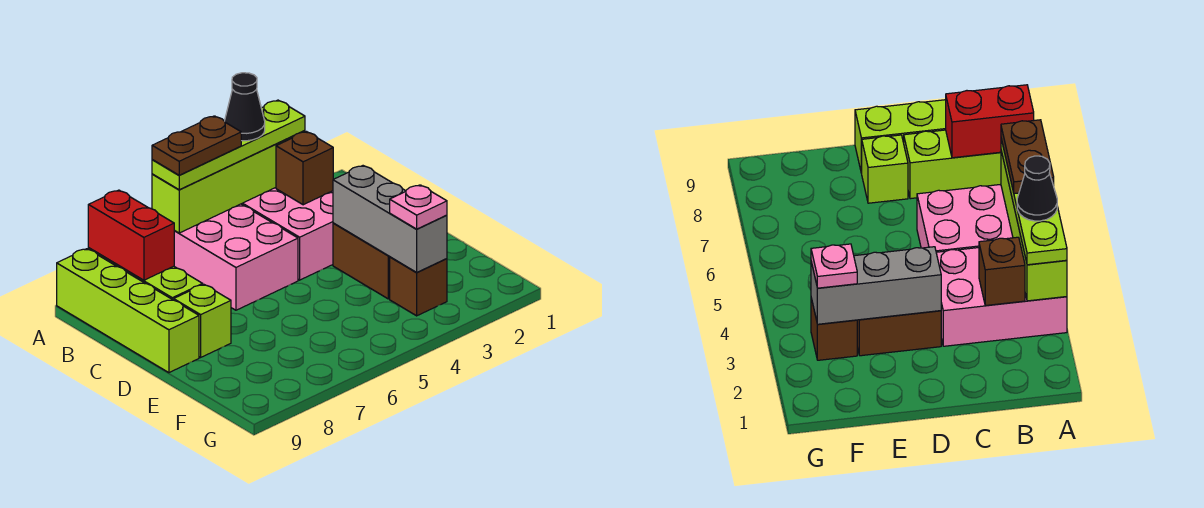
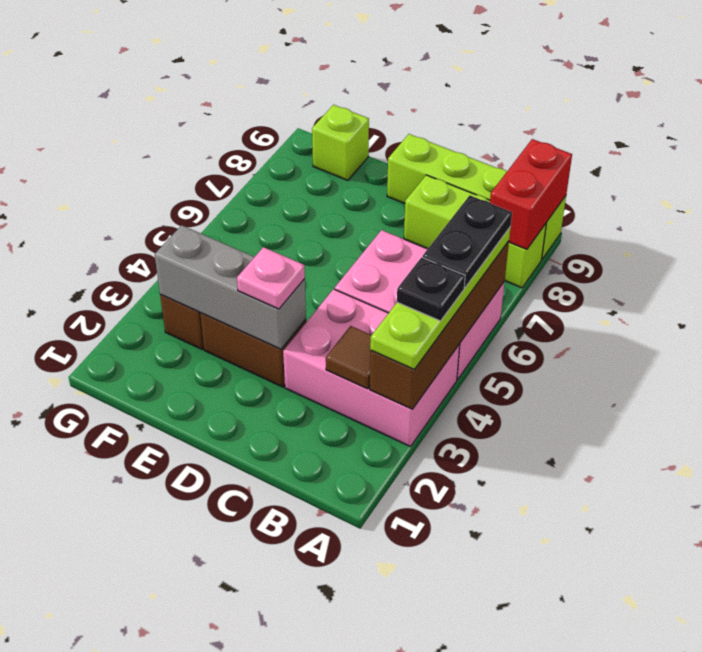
lime brick A3:A6 level 2 -> brown brick A3:A6 level 2
black cone A4 level 4 -> black plate A4 level 4
brown plate A5:A6 level 4 -> black plate A5:A6 level 4
red brick A8:B8 level 2 -> red brick A8:A9 level 2
brown brick B3 level 2 -> brown tile B3 level 2
lime brick D8 level 1 -> lime brick F9 level 1
pink plate F3 level 3 -> pink plate D3 level 3

